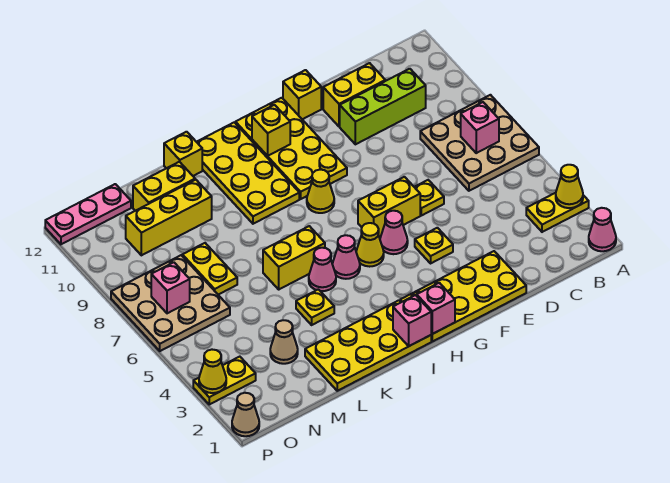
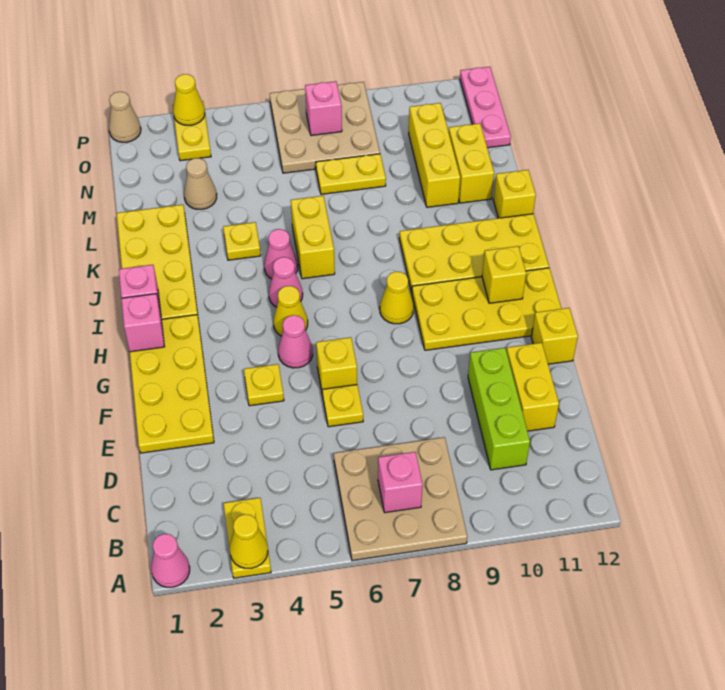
yellow brick F6:G6 level 1 -> yellow brick F6 level 1

